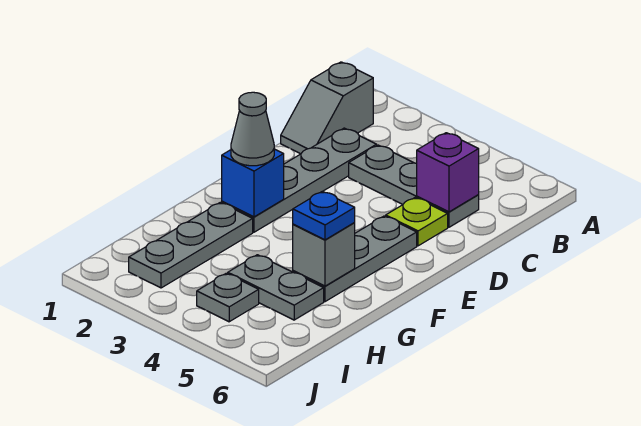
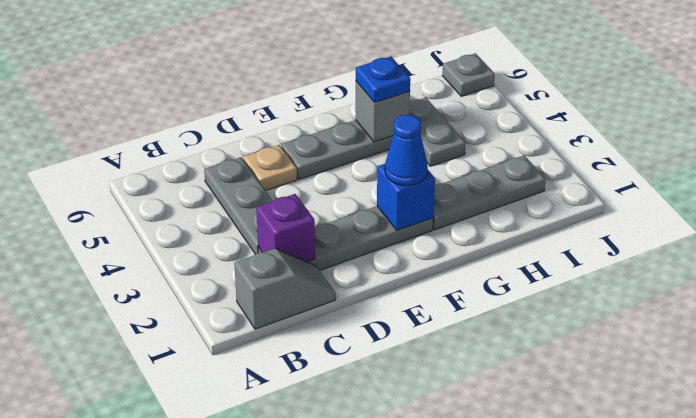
purple brick C5 level 2 -> purple brick C2 level 2
lime plate D5 level 1 -> tan plate D5 level 1
grey cone F2 level 3 -> blue cone F2 level 3
grey plate I4 level 1 -> grey plate J6 level 1

